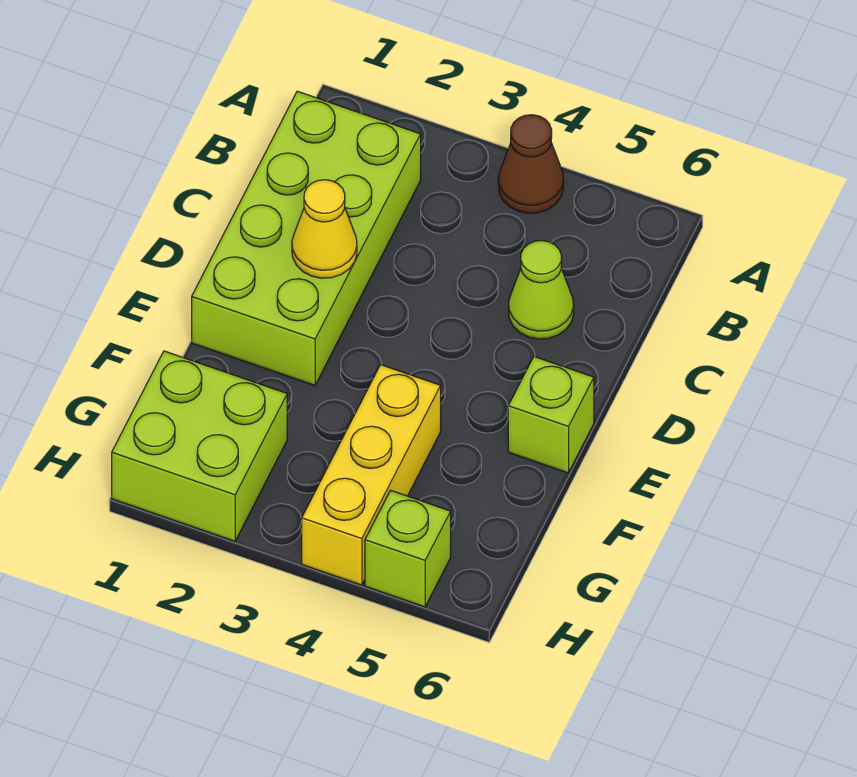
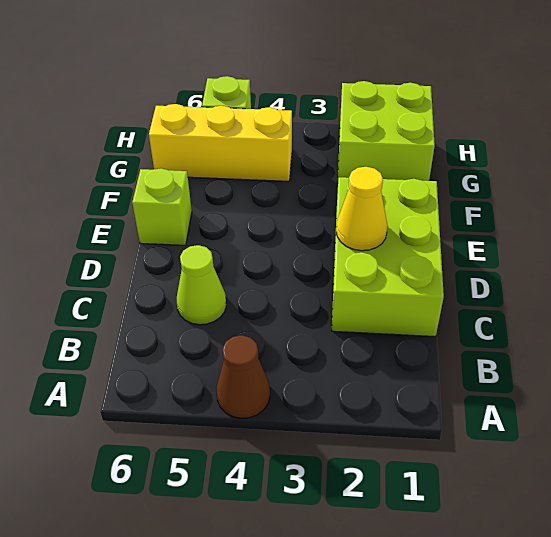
lime brick B1:E2 level 1 -> lime brick C1:E2 level 1
yellow brick F4:H4 level 1 -> yellow brick G4:G6 level 1

